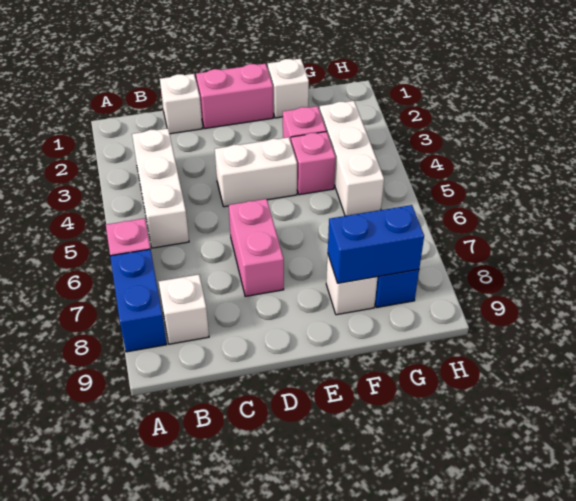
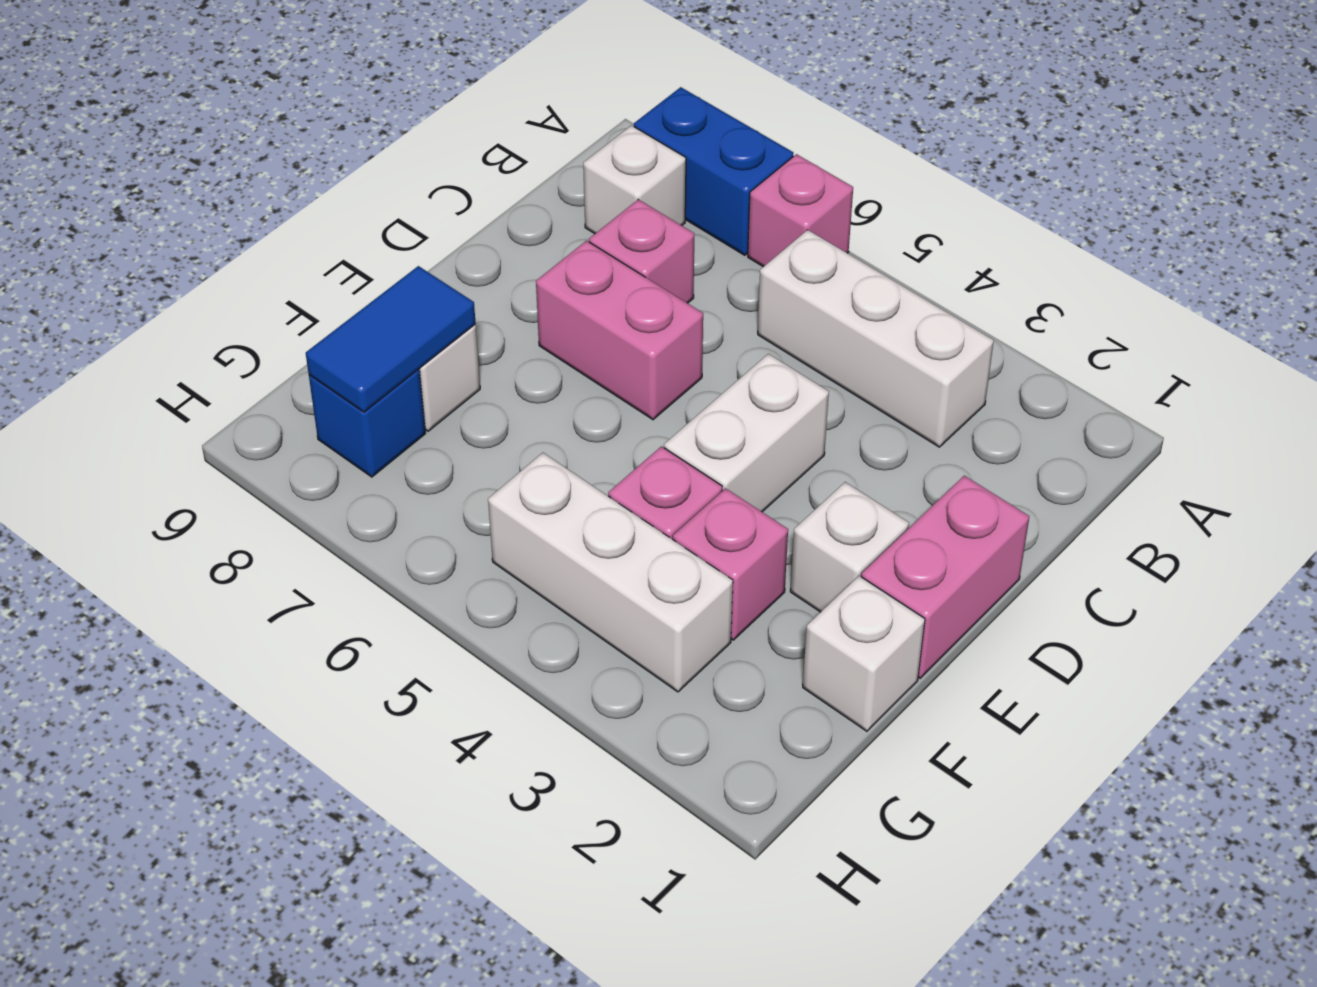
white brick C1 level 1 -> white brick E2 level 1
none -> pink brick C7 level 1
blue brick F8:G8 level 2 -> blue tile F8:G8 level 2

